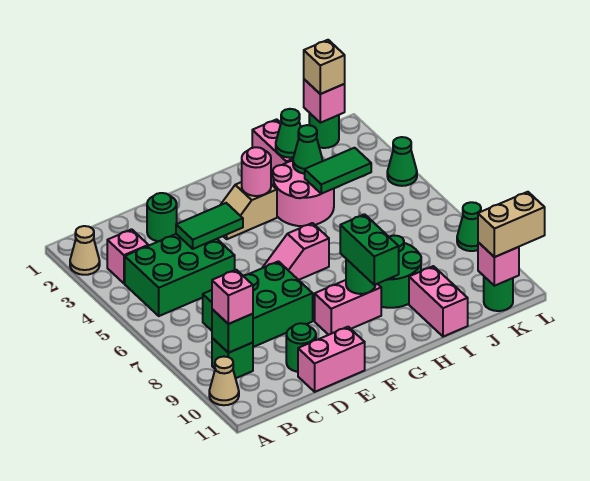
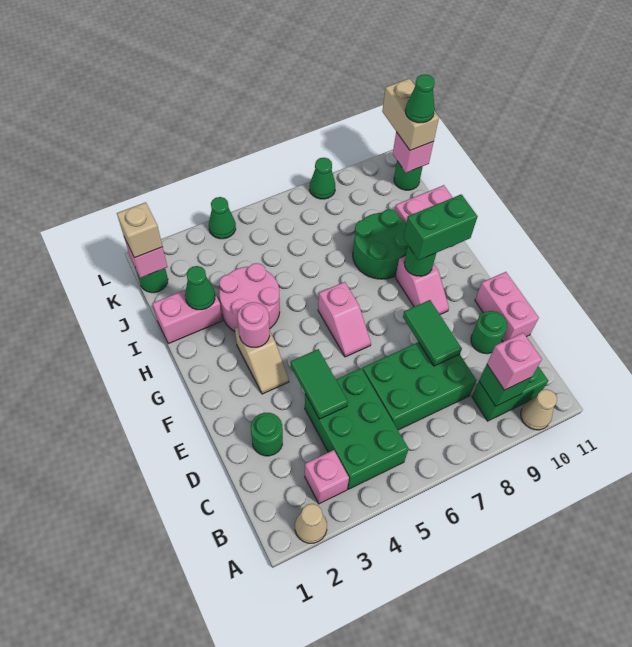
green brick B9 level 1 -> green brick B9:B10 level 1
green brick C7:E8 level 1 -> green brick C6:D8 level 1
pink brick F9:G9 level 1 -> pink slope F9:G9 level 1 top G
green cone I3 level 2 -> green cone K11 level 4
green tile I4:J4 level 2 -> green tile D8:E8 level 2

